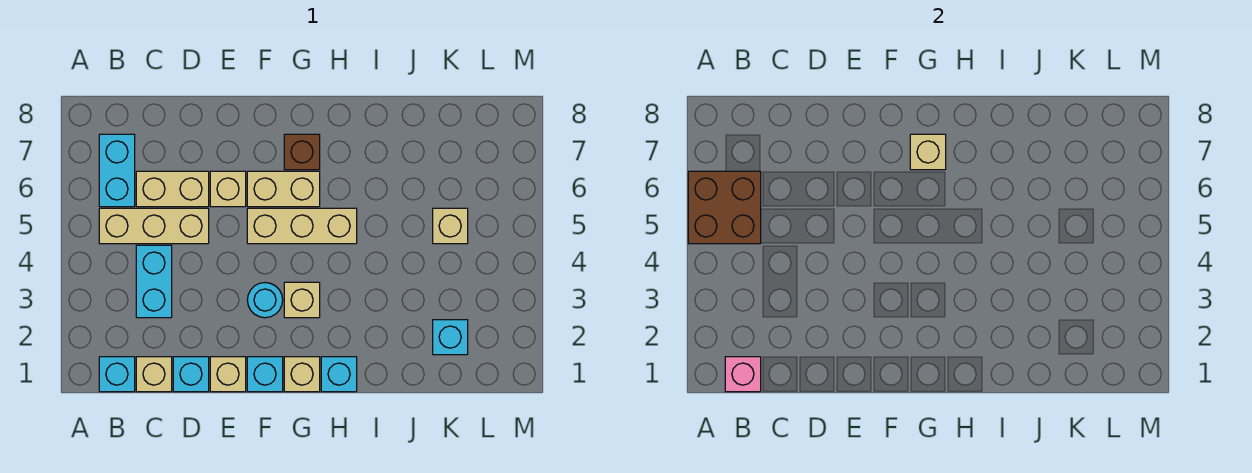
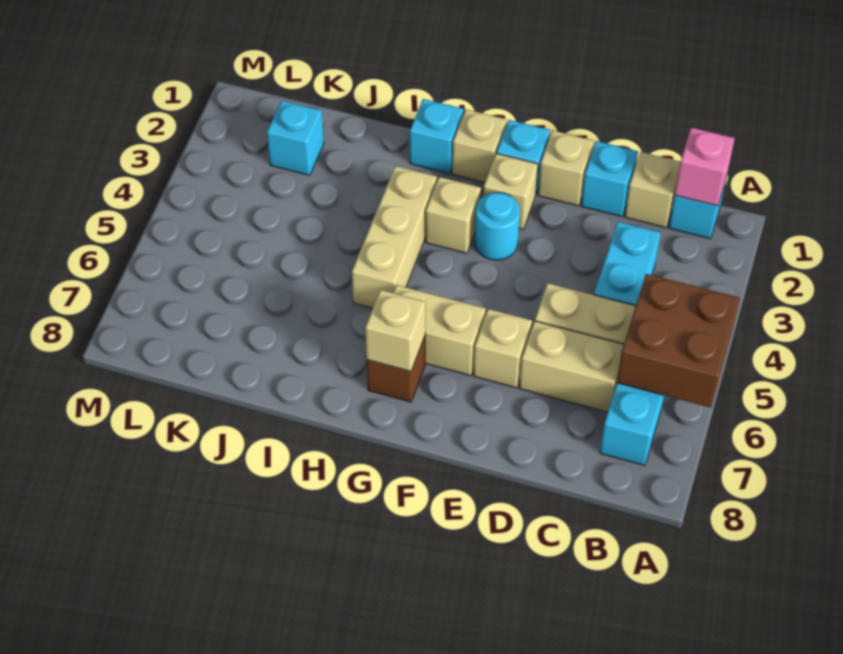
tan brick F5:H5 level 1 -> tan brick H3:H5 level 1
tan brick K5 level 1 -> tan brick F2 level 1

